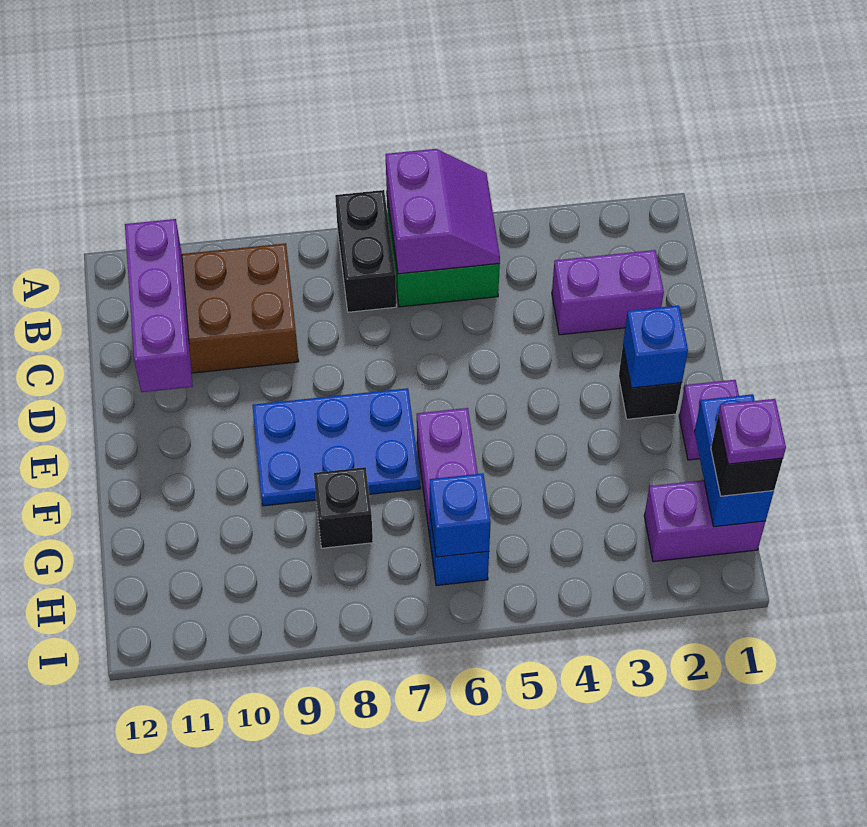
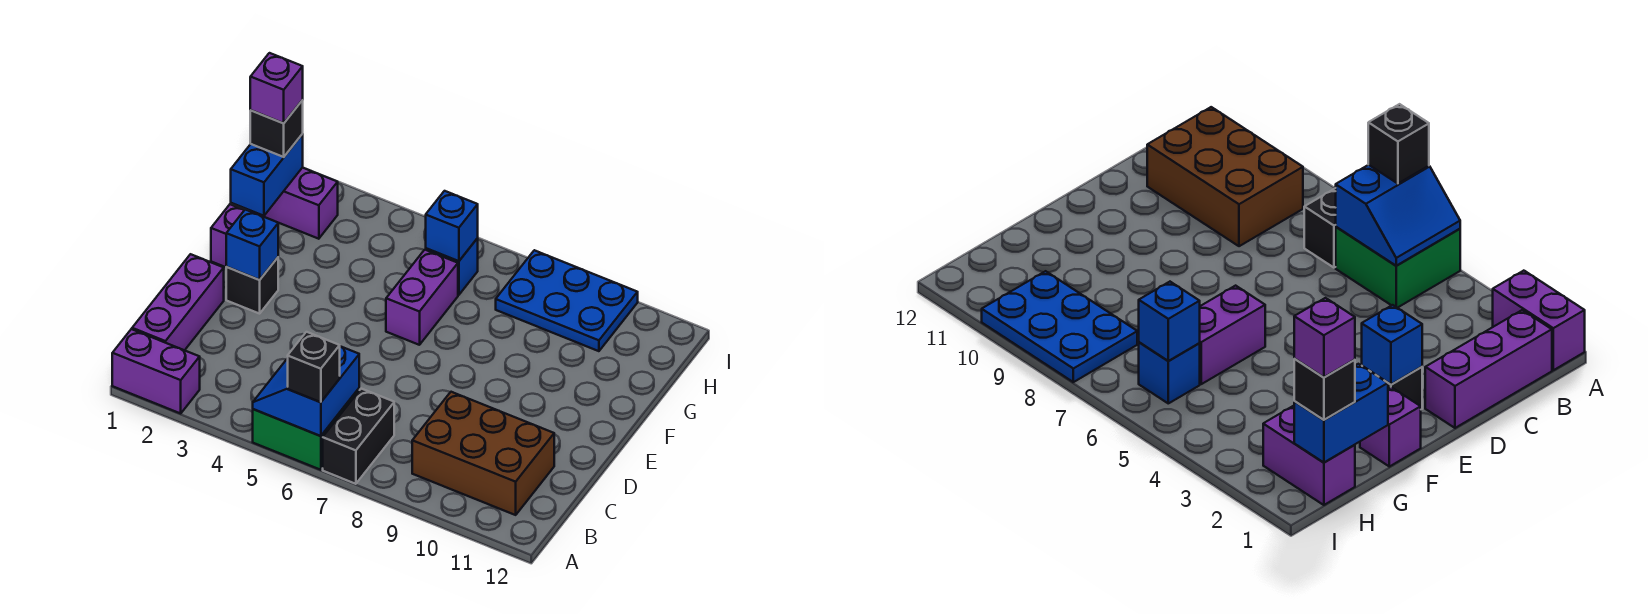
purple slope A5:B6 level 2 top 6 -> blue slope A5:B6 level 2 top 6
purple brick B11:D11 level 2 -> purple brick B1:D1 level 1
purple brick C2:C3 level 1 -> purple brick A1:A2 level 1
blue plate E7:F9 level 1 -> blue plate H8:I10 level 1
black brick G8 level 1 -> black brick A6 level 3
purple plate H1 level 4 -> purple brick H1 level 4

